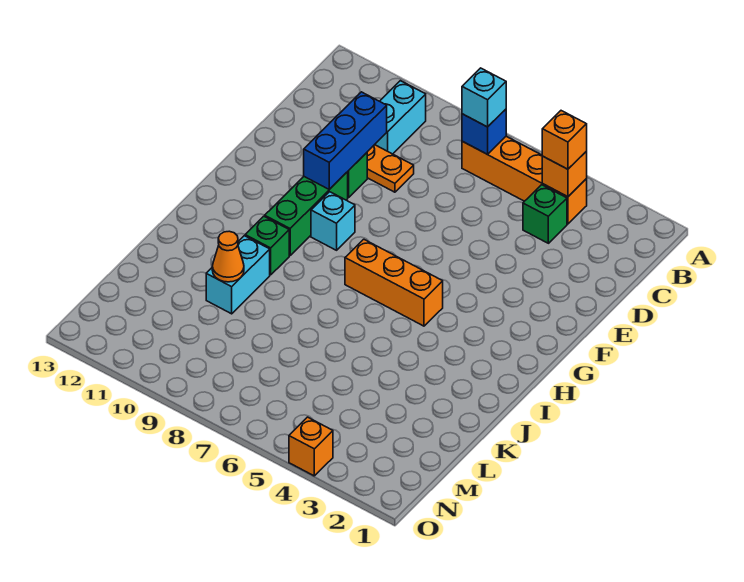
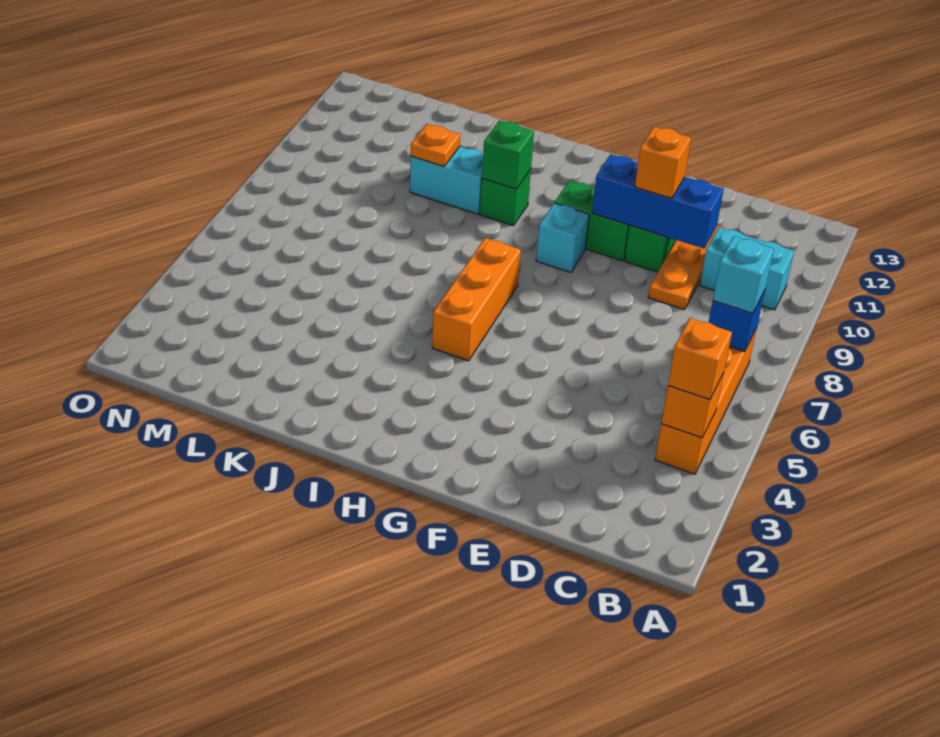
green brick C4 level 1 -> green brick I10 level 2
green brick F10:H10 level 1 -> green brick F10:G10 level 1
orange cone K10 level 2 -> orange plate K10 level 2
orange brick O4 level 1 -> orange brick E10 level 3

